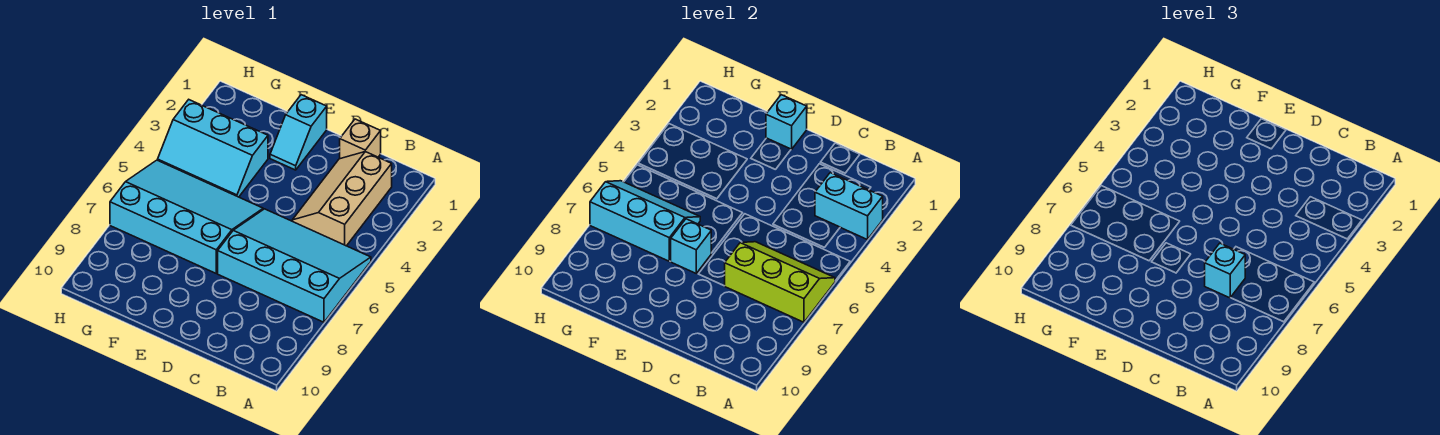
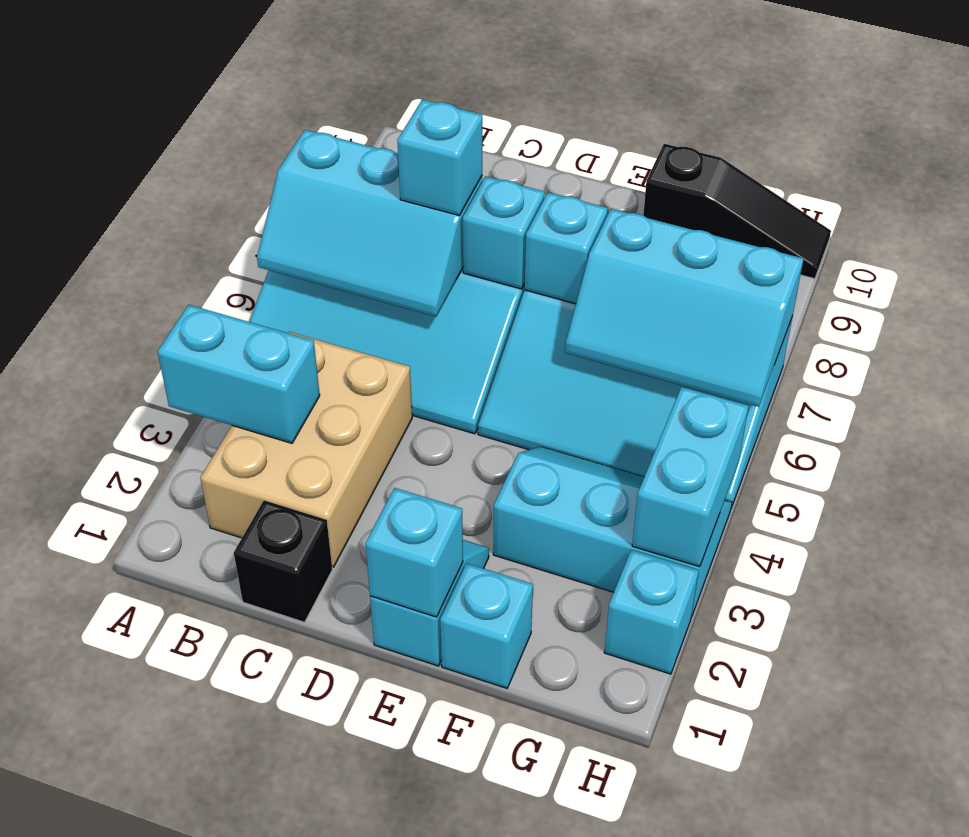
lime slope A6:C7 level 2 top 7 -> cyan slope A6:C7 level 2 top 7
tan slope B2:C4 level 1 top B -> tan brick B2:C4 level 1
tan brick C1 level 1 -> black brick C1 level 1
none -> cyan brick D7 level 2
none -> cyan brick F1 level 1
none -> black slope F10:H10 level 1 top F
none -> cyan brick H2 level 1
none -> cyan brick H3:H4 level 2

